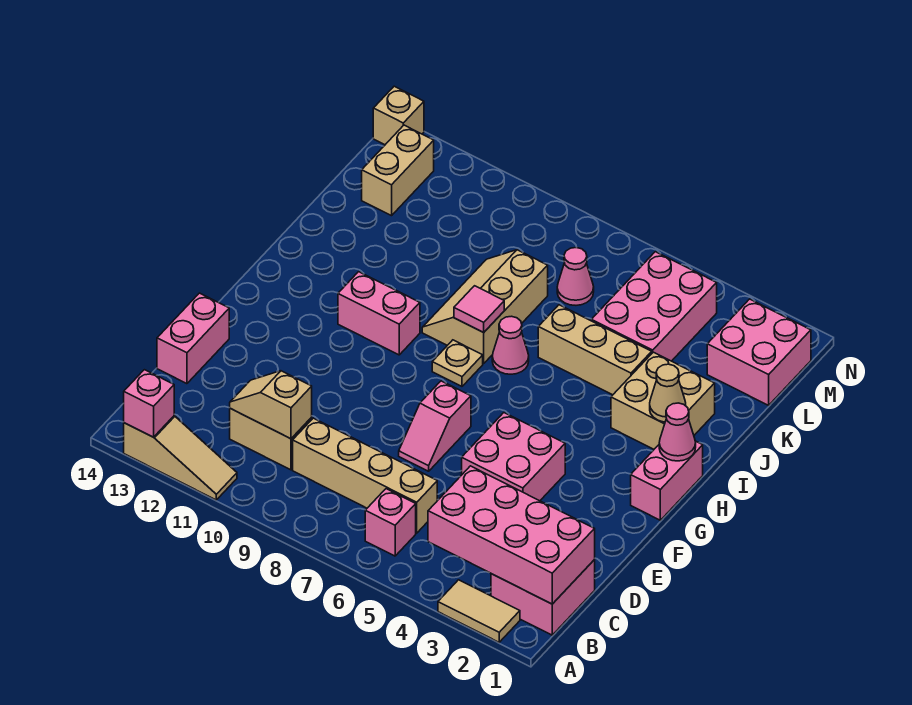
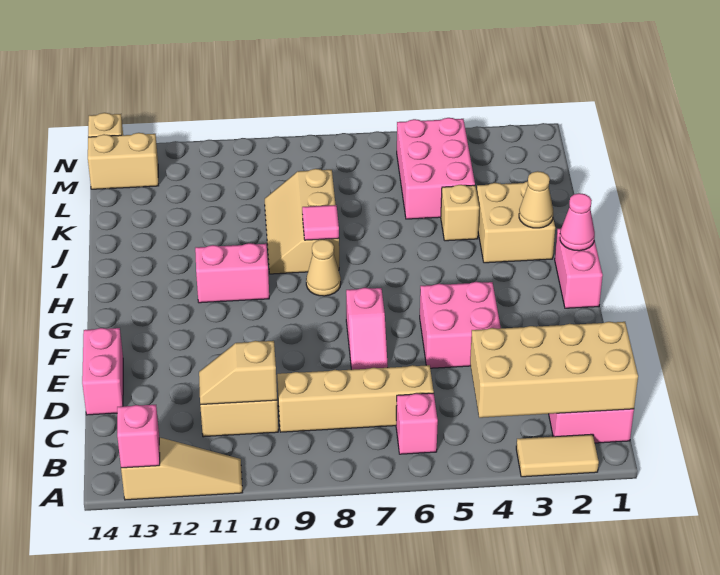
pink brick B1:C4 level 2 -> tan brick B1:C4 level 2
tan plate H8 level 1 -> tan cone H8 level 1
pink cone I7 level 1 -> none
tan brick J4:J6 level 1 -> tan brick J4 level 1
pink brick L1:M2 level 1 -> none
pink cone L7 level 1 -> none
tan brick L13:M13 level 1 -> tan brick M13:M14 level 1

